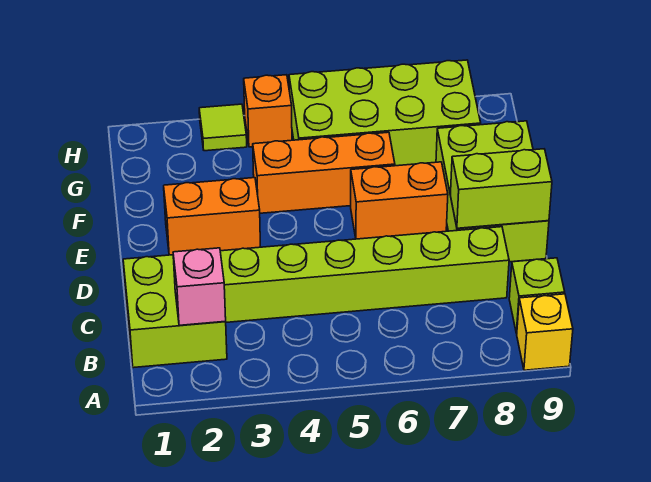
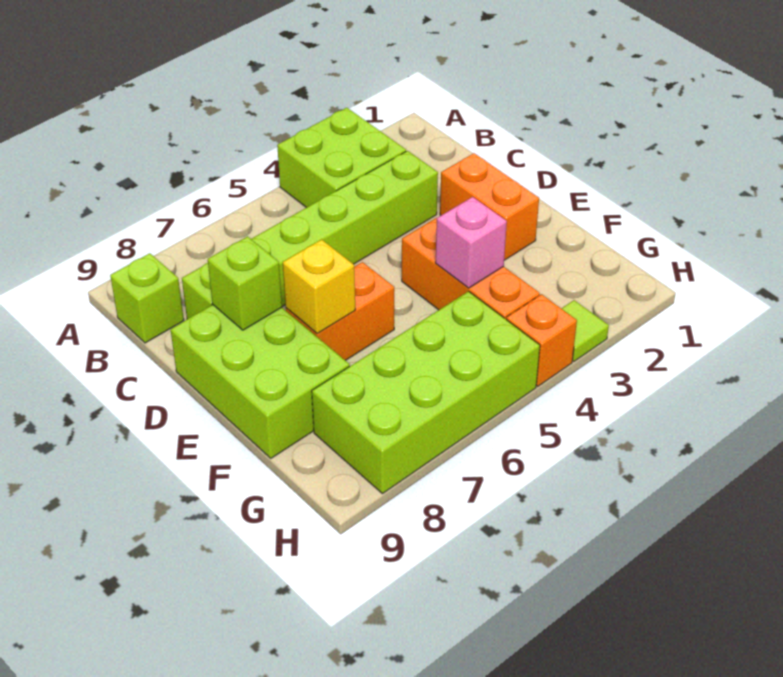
yellow brick A9 level 1 -> yellow brick E7 level 2
lime brick B1:C2 level 1 -> lime brick A3:B4 level 1
pink brick B2 level 2 -> pink brick F4 level 2
lime brick D8:D9 level 2 -> lime brick D8 level 2
orange brick E2:E3 level 1 -> orange brick D2:E2 level 1
orange brick F4:F6 level 1 -> orange brick E4:G4 level 1

